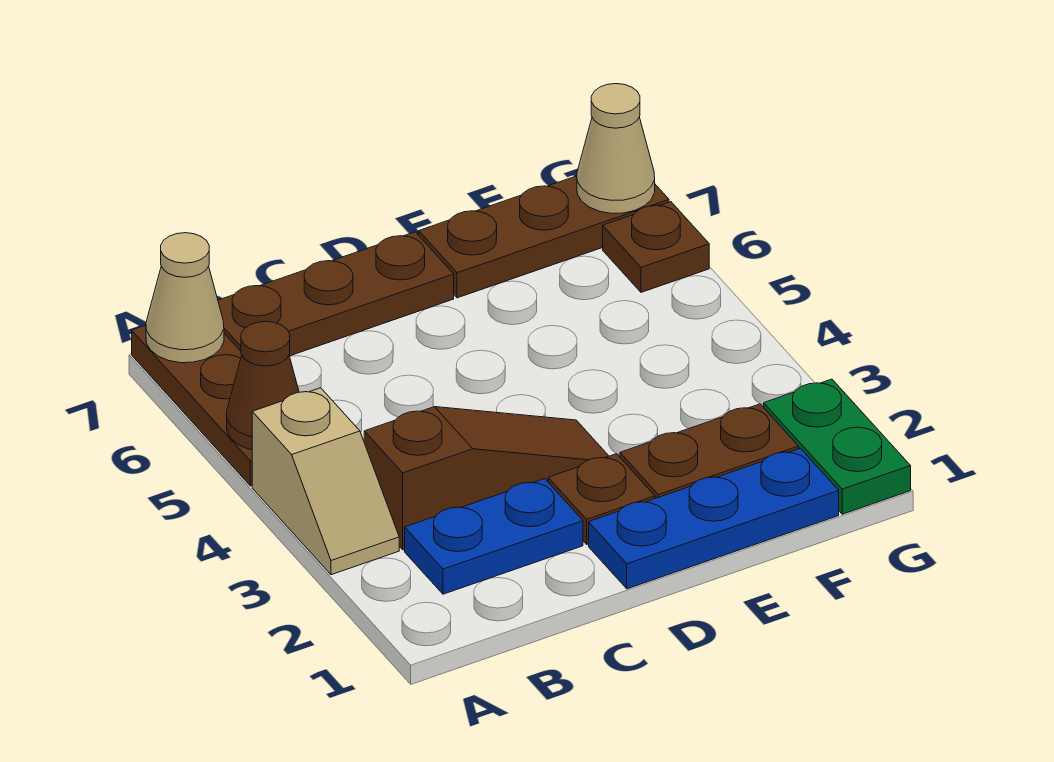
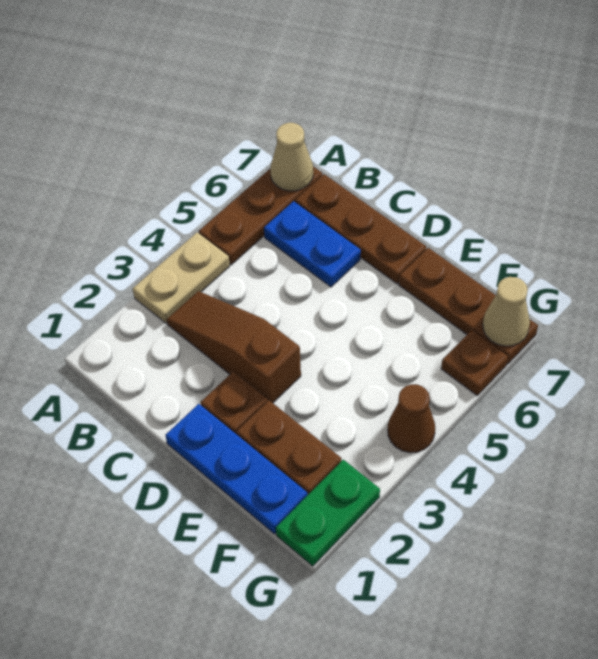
tan slope A3:A4 level 1 top 4 -> tan plate A3:A4 level 1
brown cone A5 level 2 -> brown cone G4 level 1
blue plate B2:C2 level 1 -> blue plate B6:C6 level 1
brown slope B3:D3 level 1 top B -> brown slope B3:D3 level 1 top D

